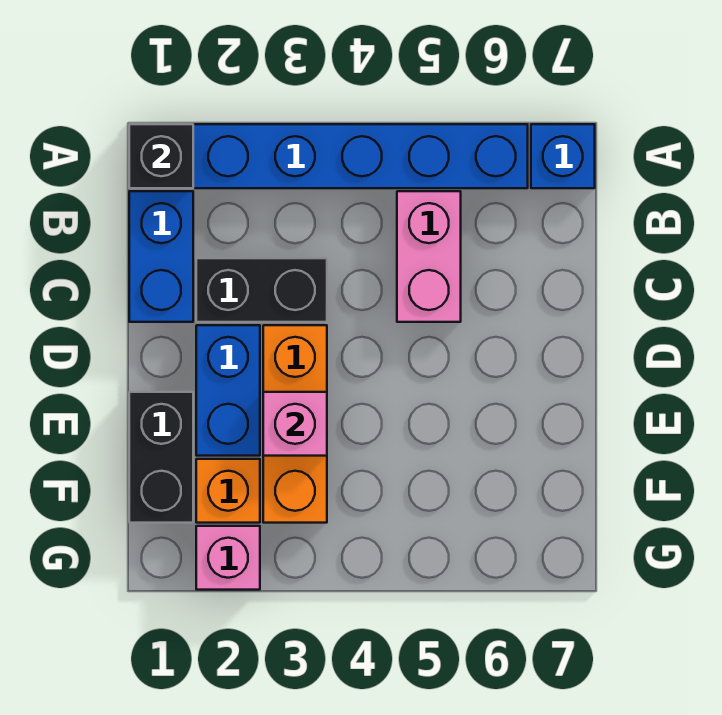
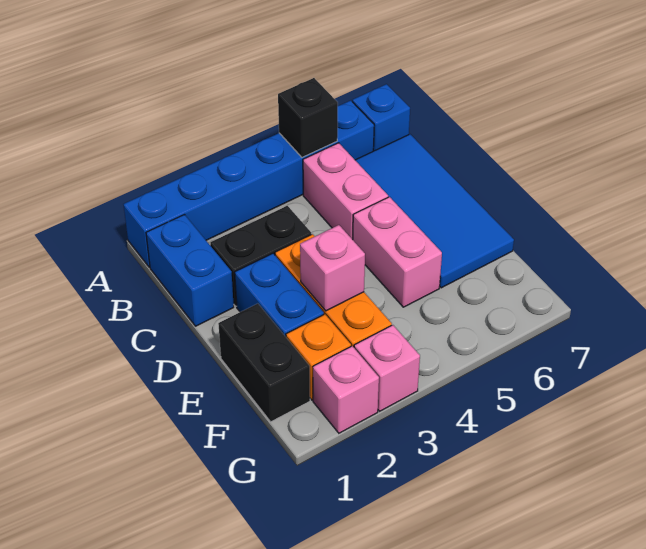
black brick A1 level 2 -> black brick A5 level 2
none -> blue tile B6:E7 level 1
none -> pink brick D5:E5 level 1
none -> pink brick G3 level 1

